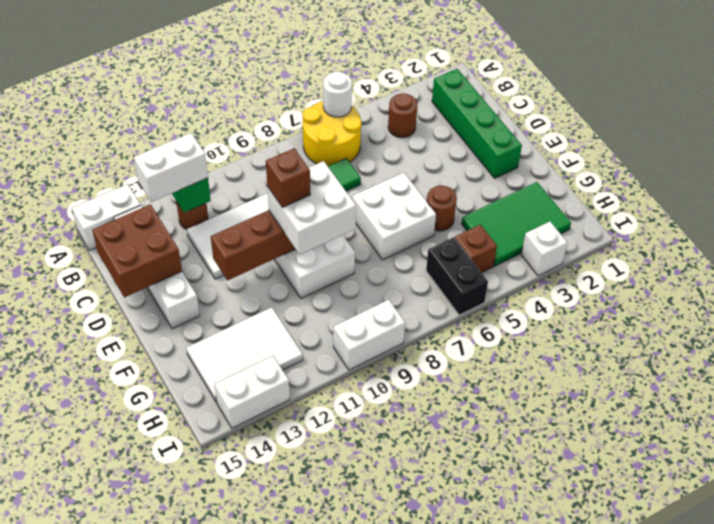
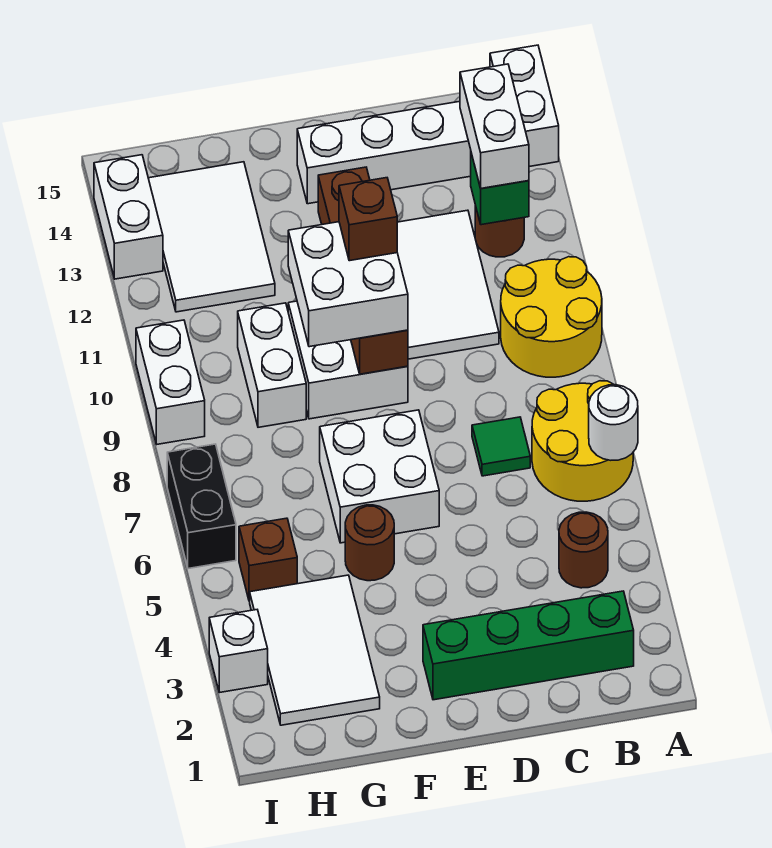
none -> yellow round brick A9:B10 level 1
brown brick C14:D15 level 2 -> none
green tile G2:H4 level 1 -> white tile G2:H4 level 1
none -> white brick G9:G10 level 1
black brick H6:I6 level 1 -> black brick I6:I7 level 1

